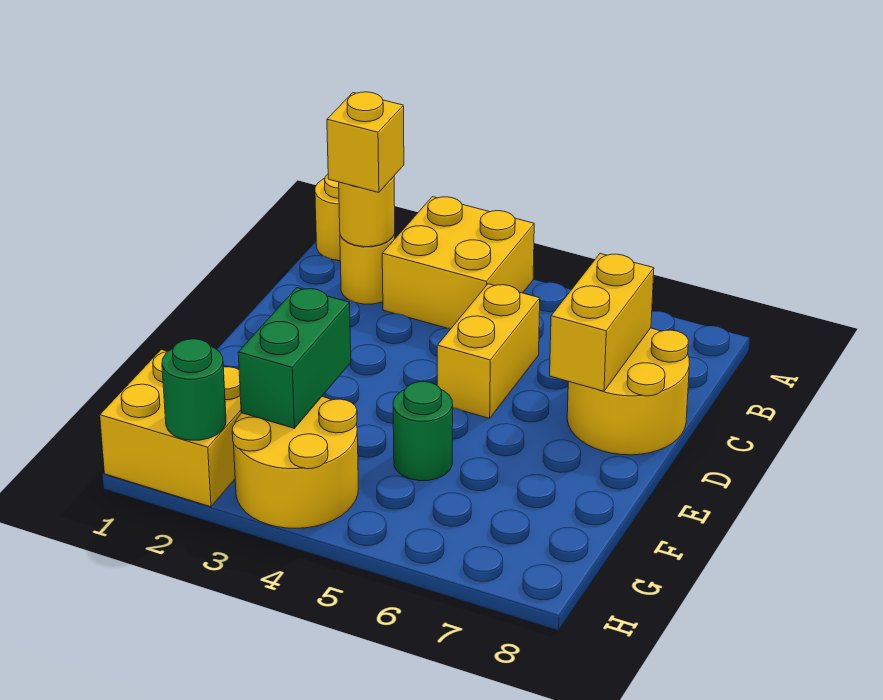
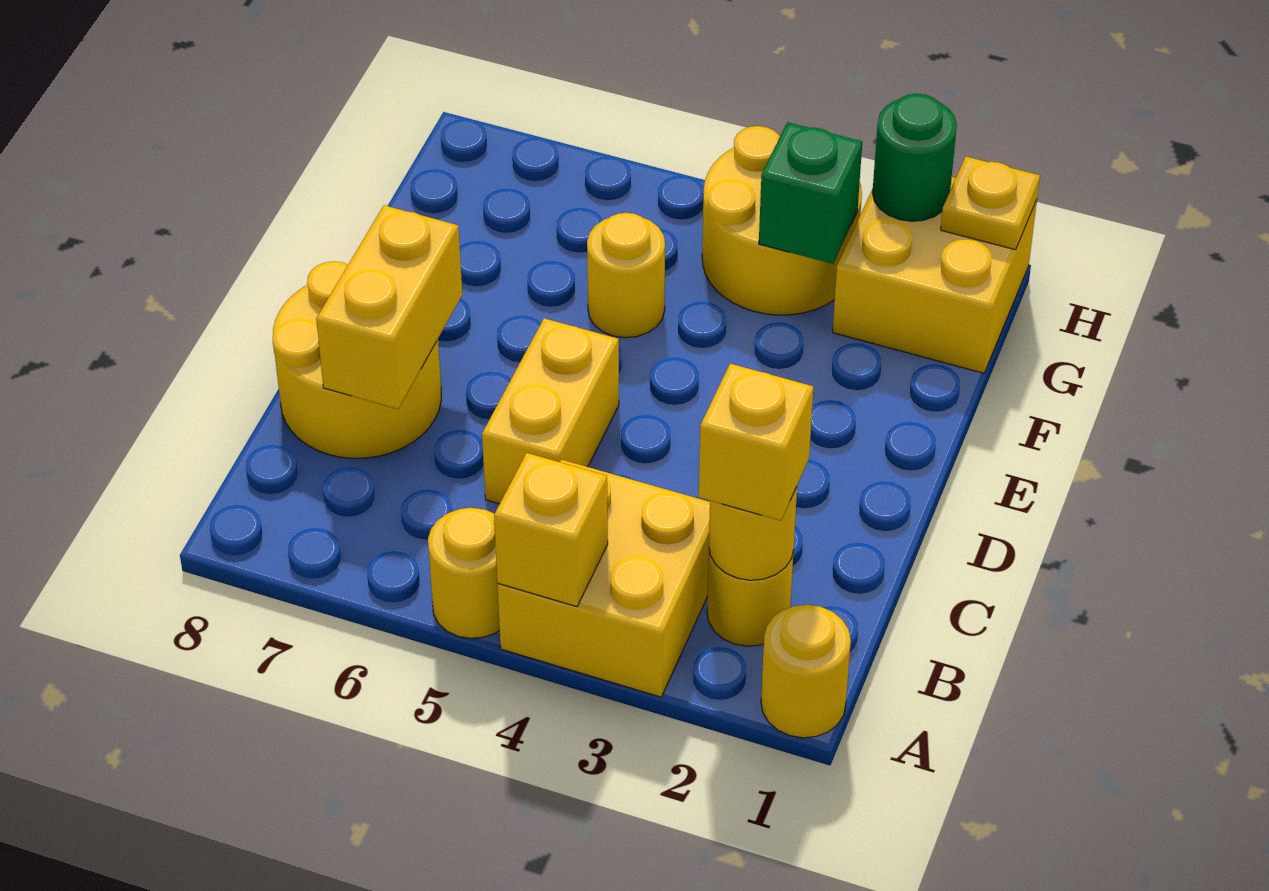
none -> yellow brick A4 level 2
none -> yellow round brick A5 level 1
green brick F3:G3 level 2 -> green brick G3 level 2
green round brick F5 level 1 -> yellow round brick F5 level 1
none -> yellow plate H1 level 2

